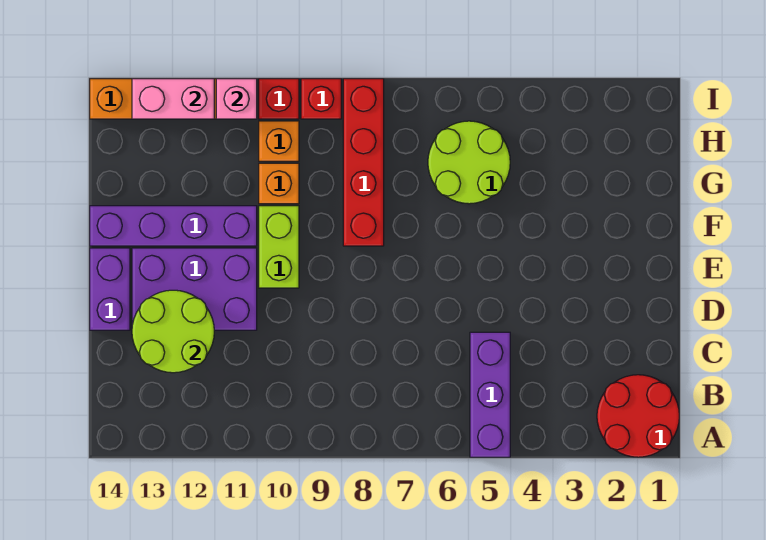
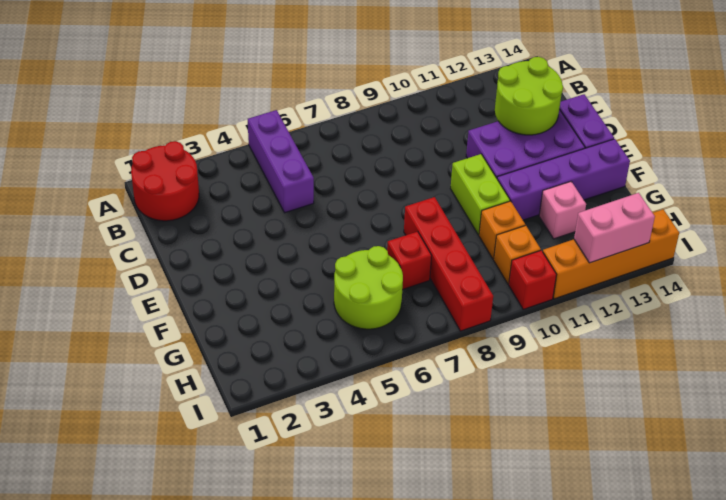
red brick I9 level 1 -> red brick G7 level 1
pink brick I11 level 2 -> pink brick G12 level 1

